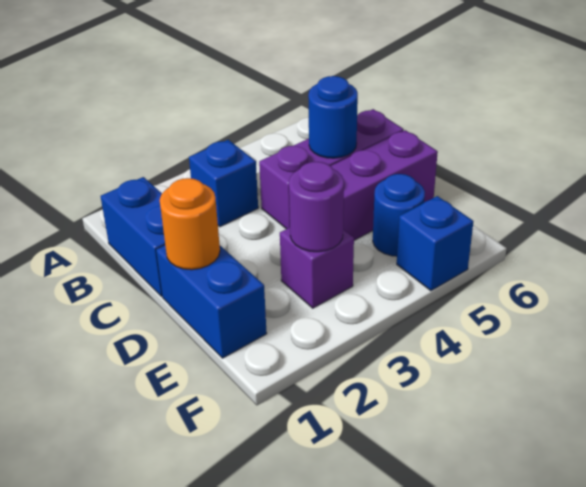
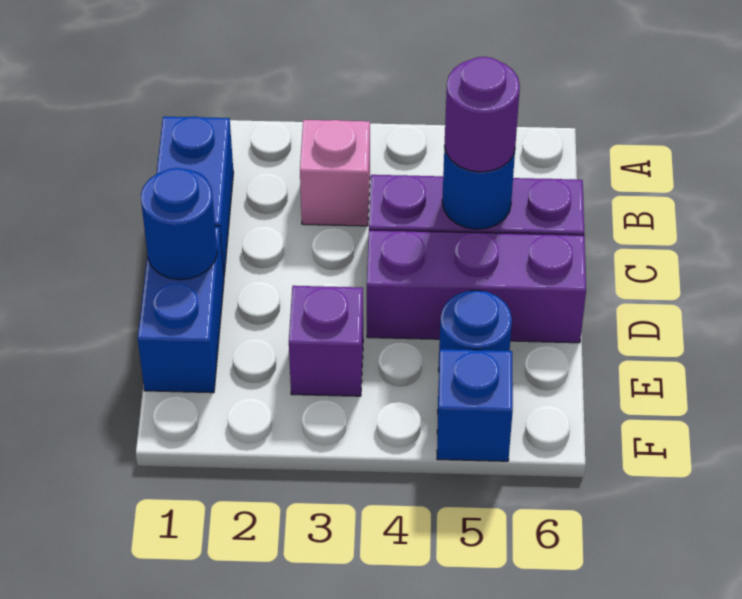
blue brick B3 level 1 -> pink brick B3 level 1
orange round brick D1 level 2 -> blue round brick D1 level 2
purple round brick E3 level 2 -> purple round brick C5 level 3

